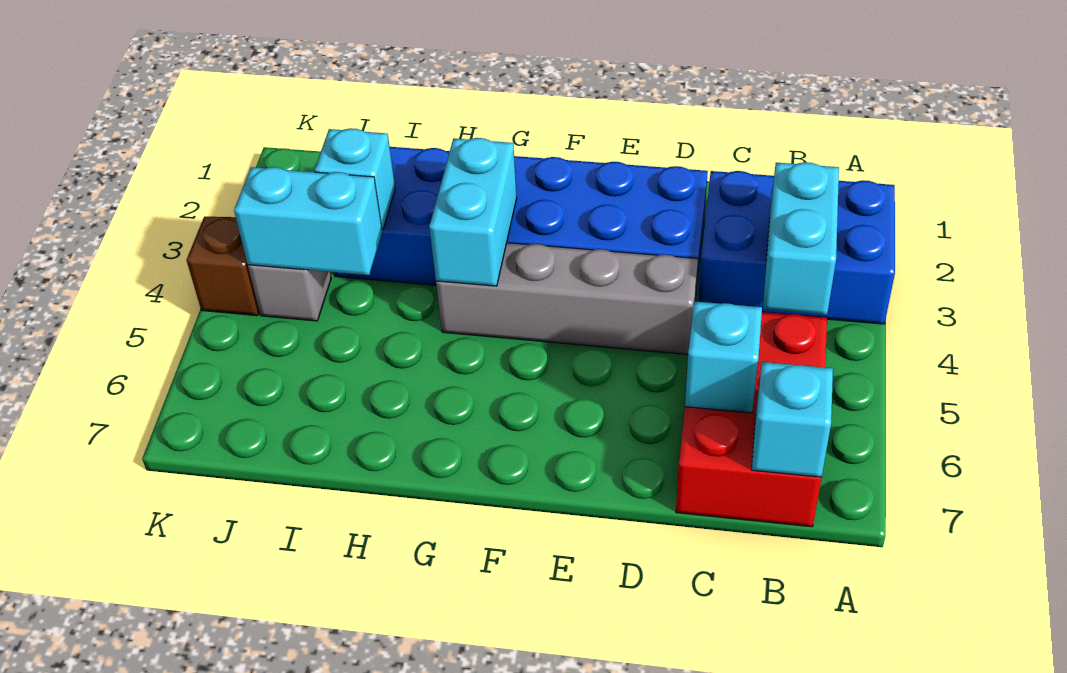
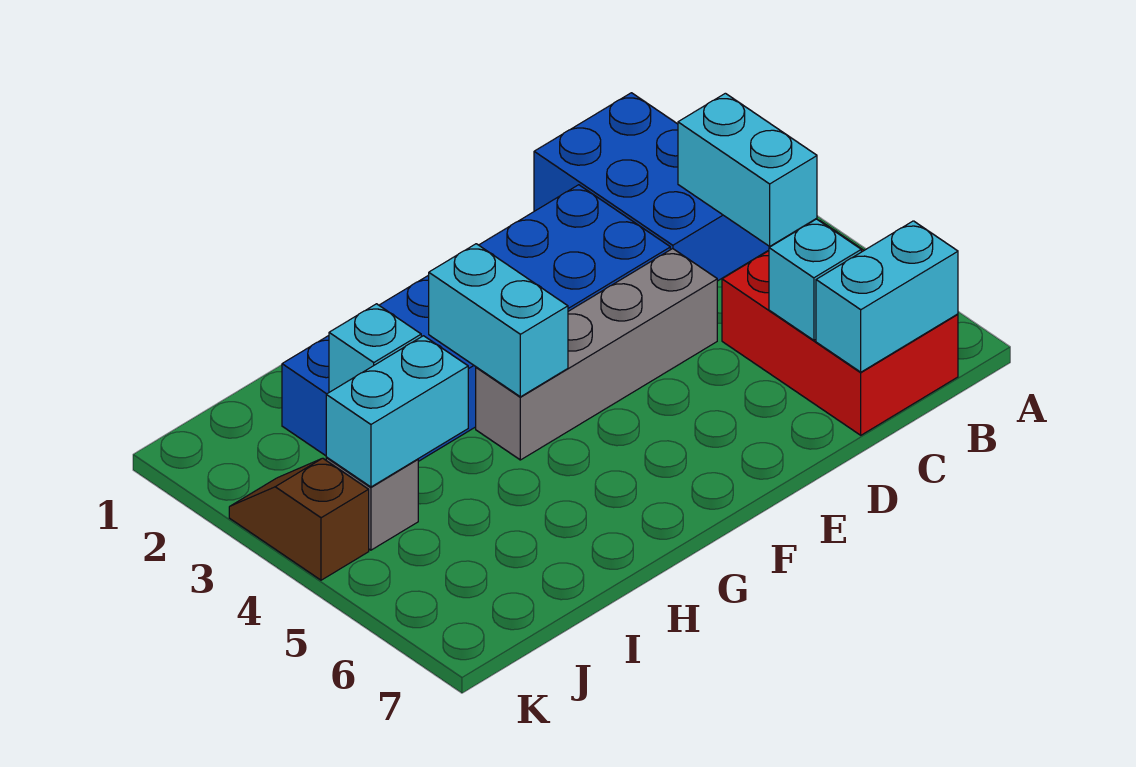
blue brick A2:C3 level 1 -> blue brick B1:C3 level 1
cyan brick B7 level 2 -> cyan brick B7:C7 level 2

